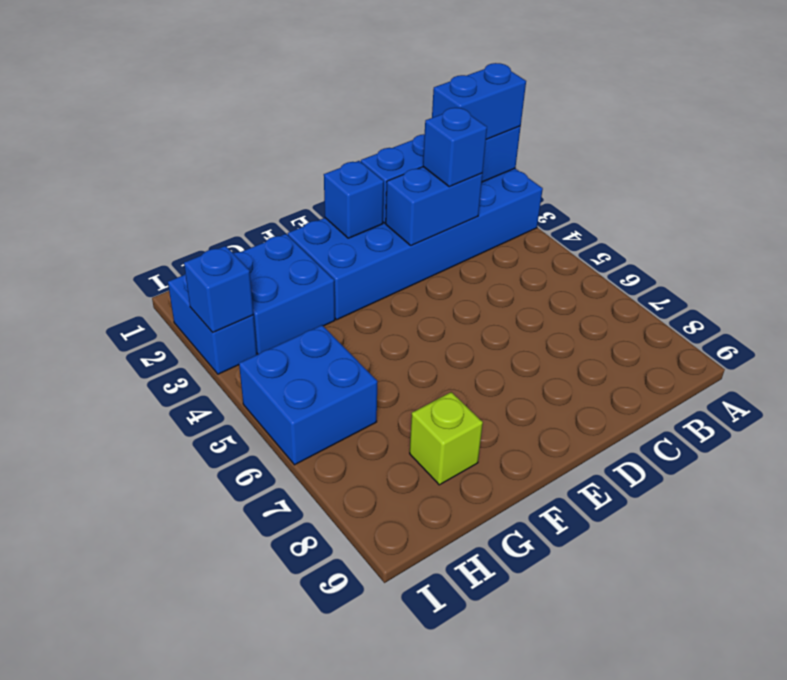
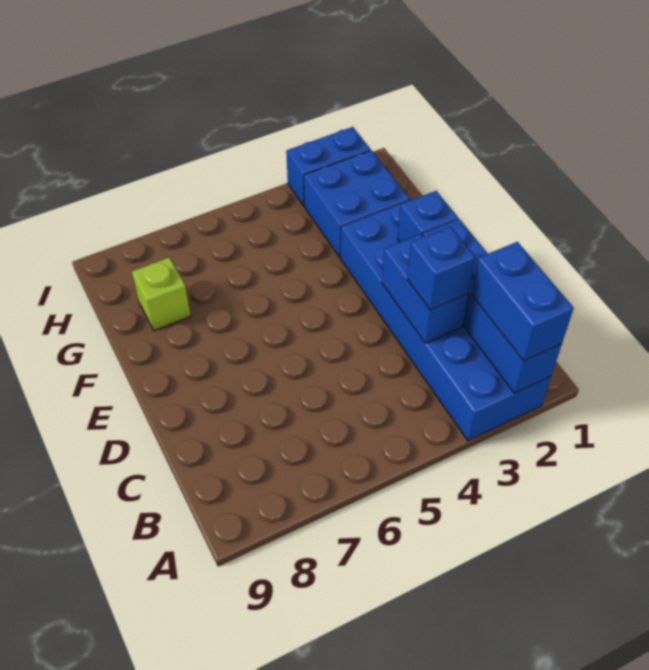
blue brick H5:I6 level 1 -> none
blue brick I3 level 2 -> none

